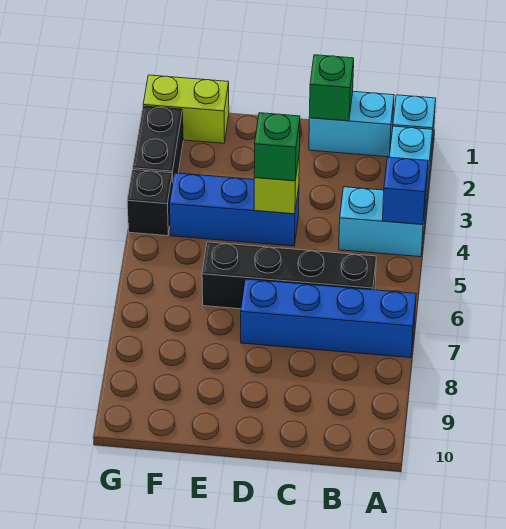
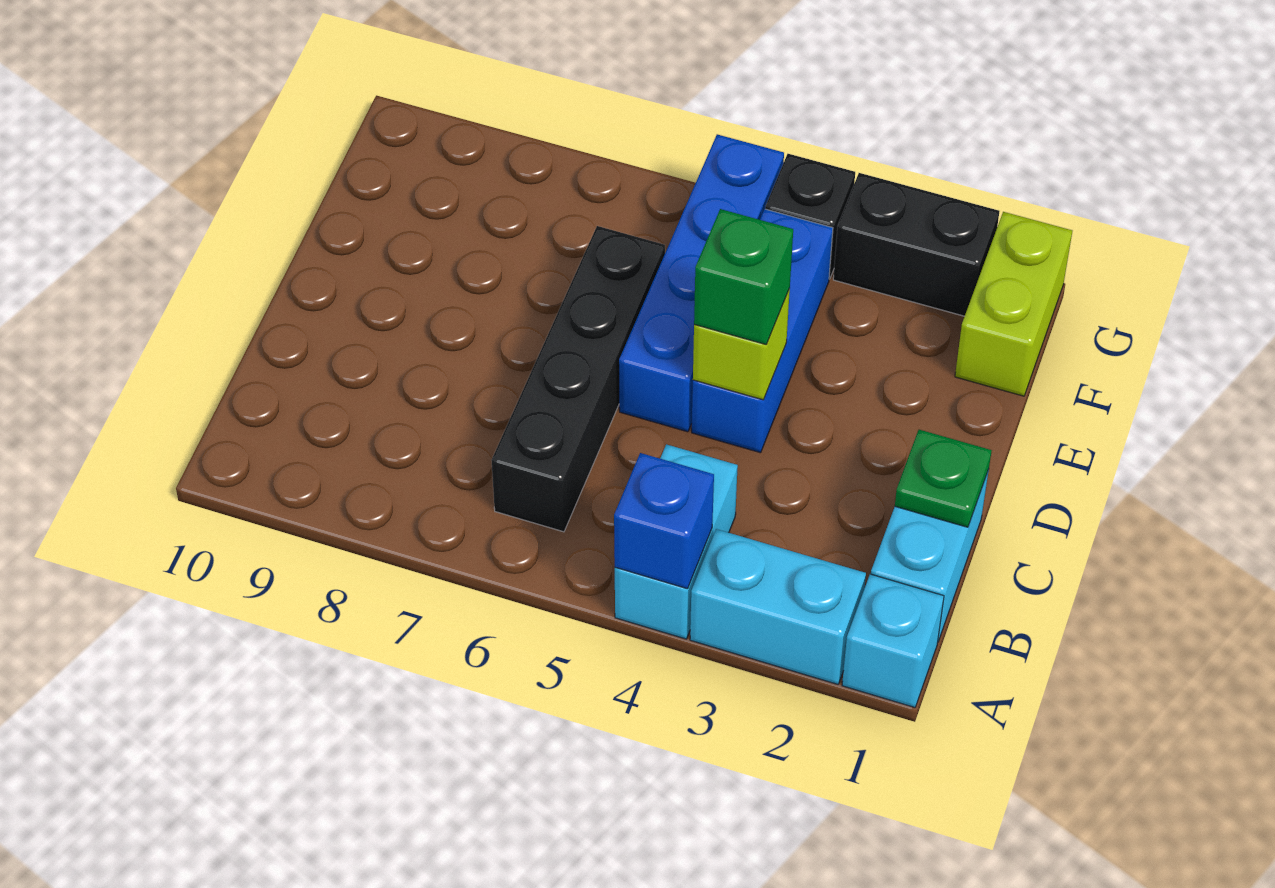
blue brick A7:D7 level 1 -> blue brick D5:G5 level 1
green brick C1 level 2 -> green plate C1 level 2

